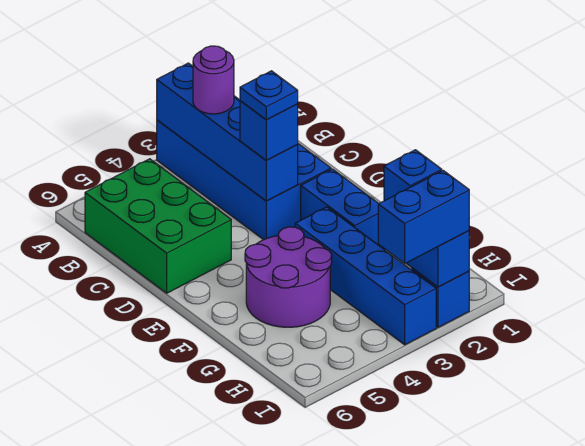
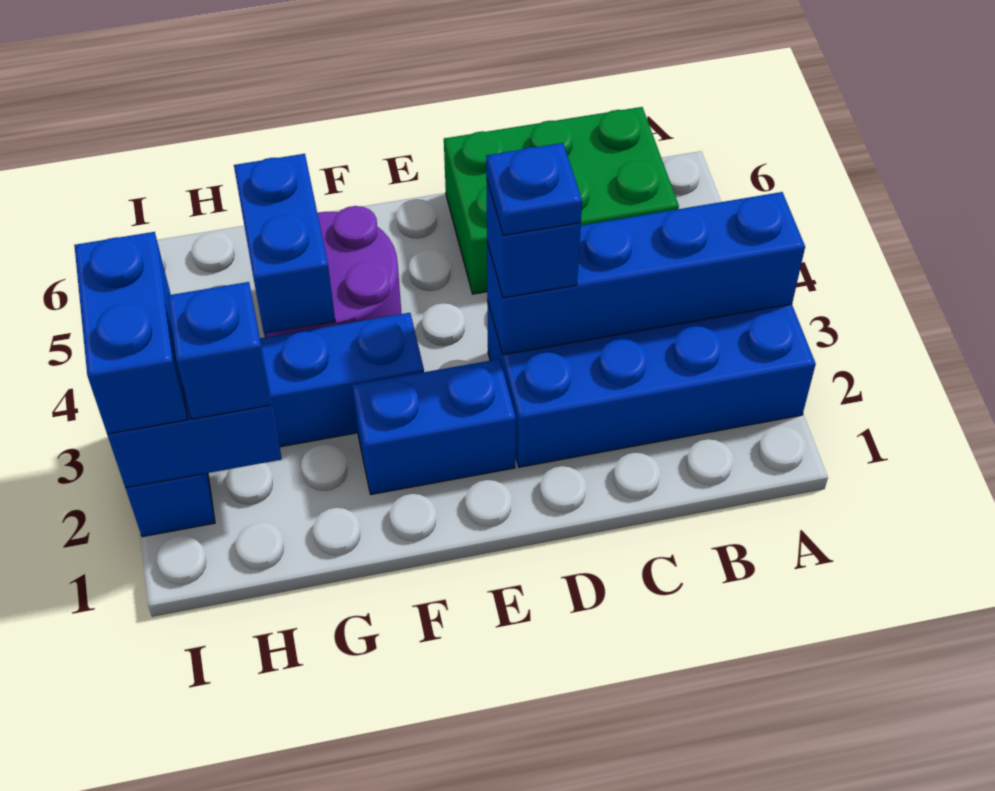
purple round brick B3 level 3 -> none
none -> blue brick G4:G5 level 2

